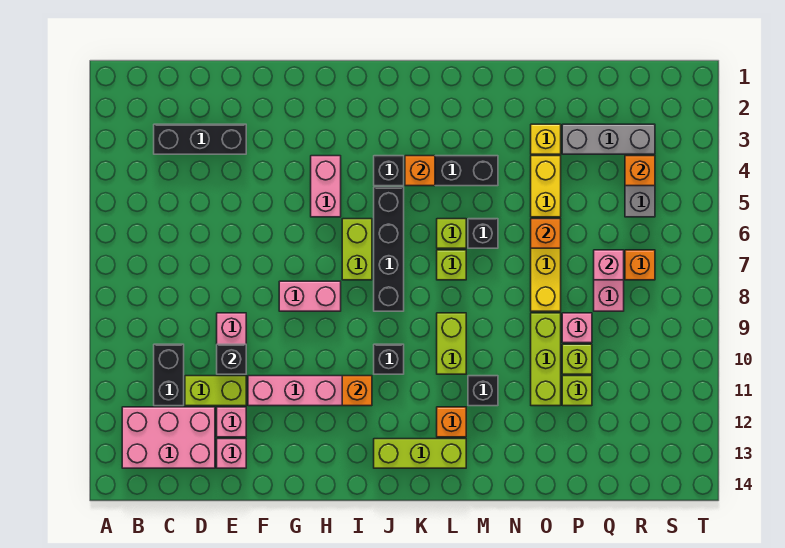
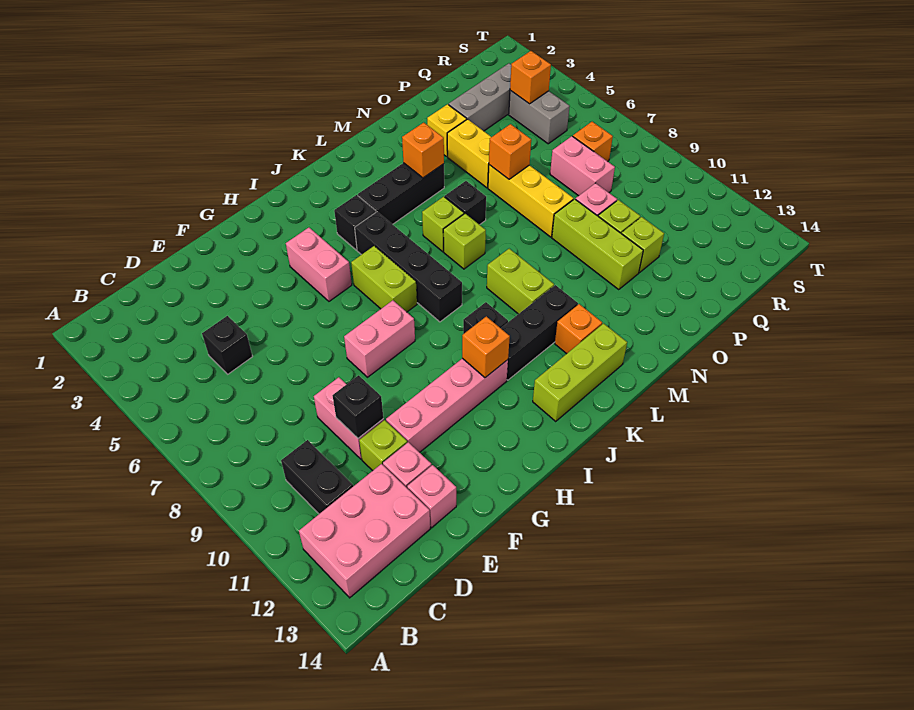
black brick C3:E3 level 1 -> black brick J11:L11 level 1
lime brick D11:E11 level 1 -> lime brick E11 level 1
orange brick K4 level 2 -> orange brick M4 level 2
black brick M11 level 1 -> black brick D5 level 1
pink brick Q7 level 2 -> none

